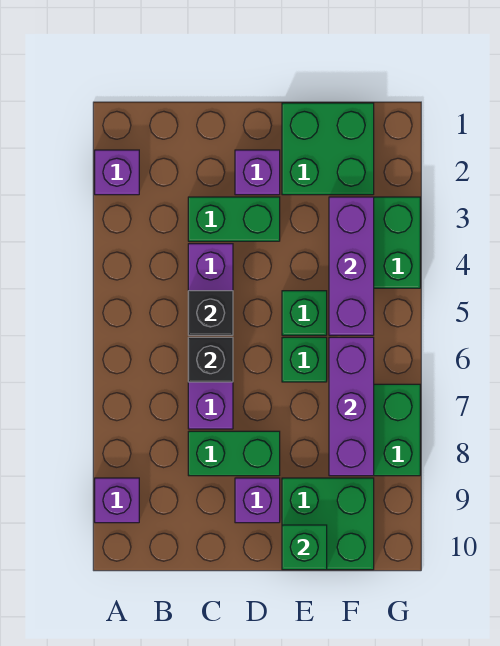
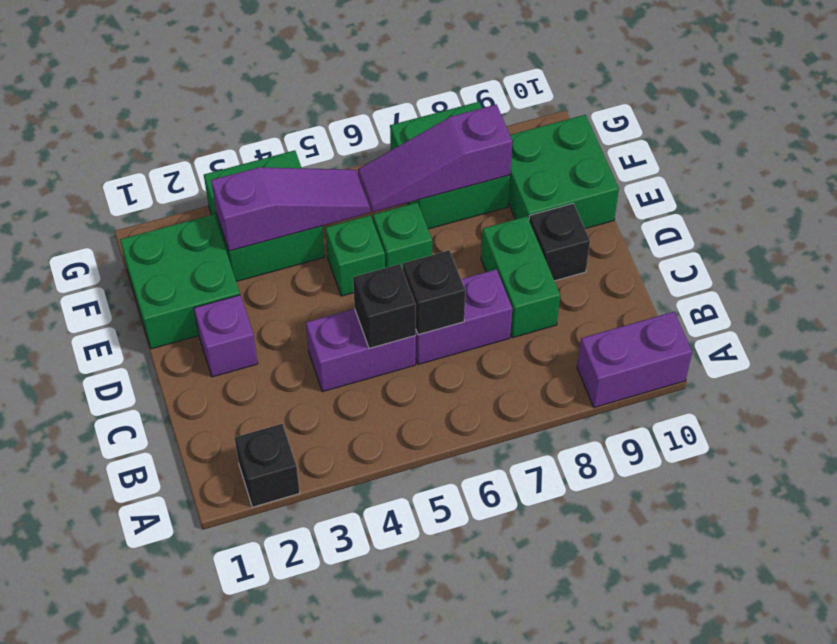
purple brick A2 level 1 -> black brick A2 level 1
purple brick A9 level 1 -> purple brick A9:A10 level 1
green brick C3:D3 level 1 -> none
purple brick D9 level 1 -> black brick D9 level 1
green brick E10 level 2 -> none
purple brick F3:F5 level 2 -> purple slope F3:F5 level 2 top 3
purple brick F6:F8 level 2 -> purple slope F6:F8 level 2 top 8

